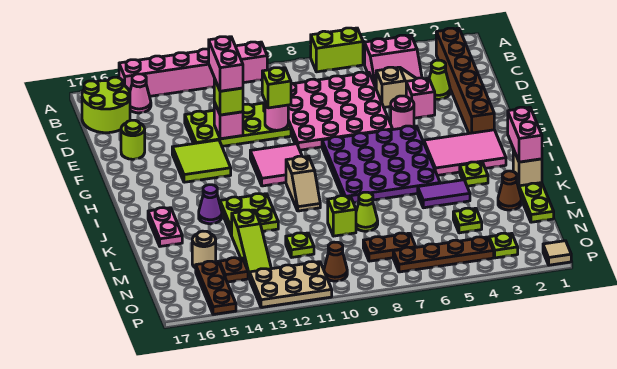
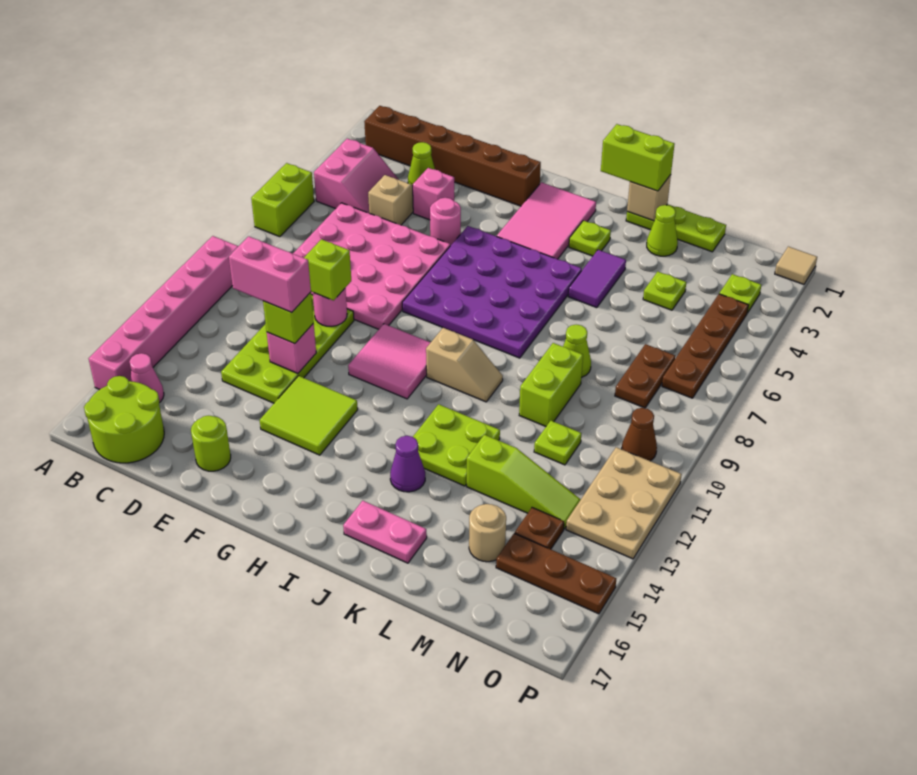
pink brick J1:K1 level 3 -> lime brick J1:K1 level 3
brown cone L2 level 1 -> lime cone L2 level 1
lime brick L9 level 1 -> lime brick L9:L10 level 1

